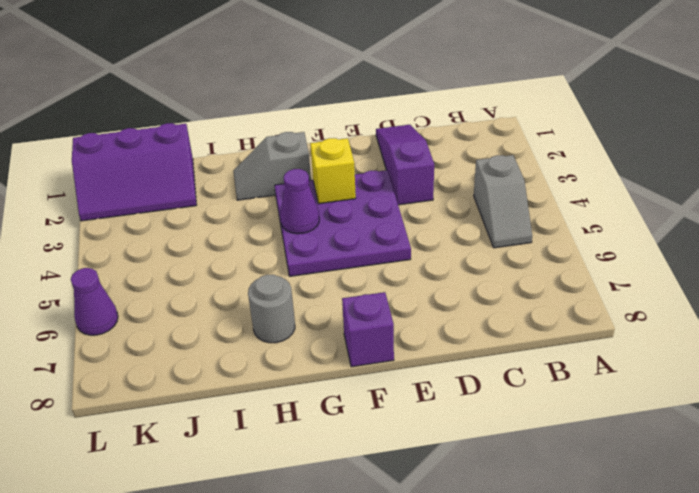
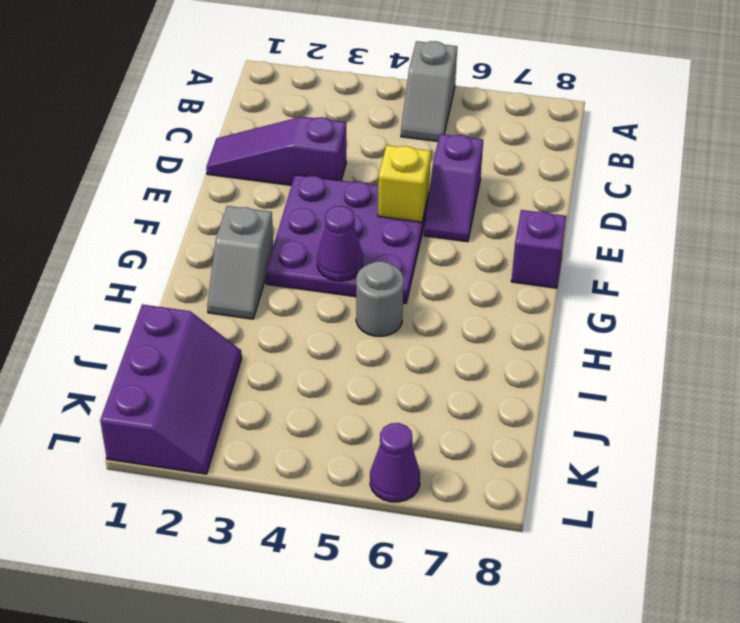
grey slope B4:B5 level 1 top 4 -> grey slope A5:B5 level 1 top A
none -> purple slope D6:E6 level 1 top D
yellow brick F3 level 2 -> yellow brick E5 level 2
grey round brick H7 level 1 -> grey round brick H5 level 1

